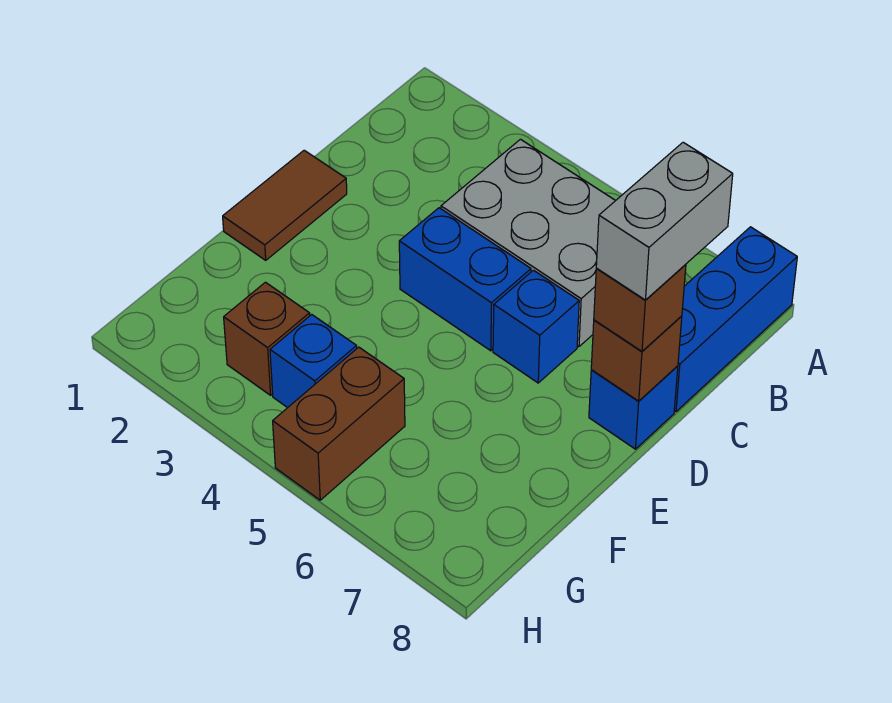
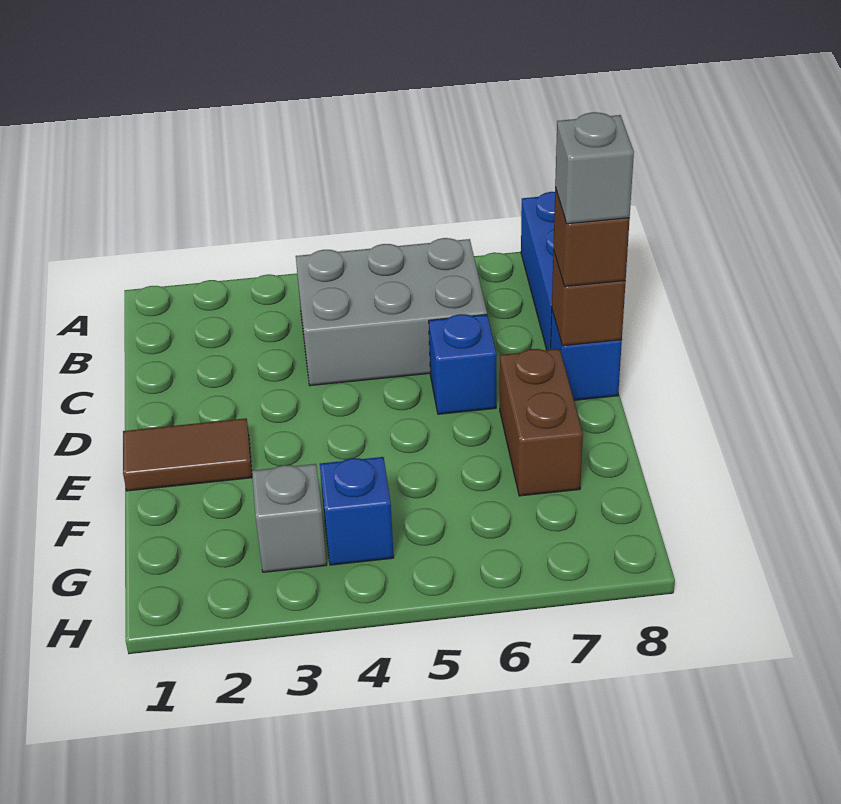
grey brick C8:D8 level 4 -> grey brick D8 level 4
brown tile D1:E1 level 1 -> brown tile E1:E2 level 1
blue brick D4:D5 level 1 -> none
brown brick G3 level 1 -> grey brick G3 level 1
brown brick G5:H5 level 1 -> brown brick E7:F7 level 1

